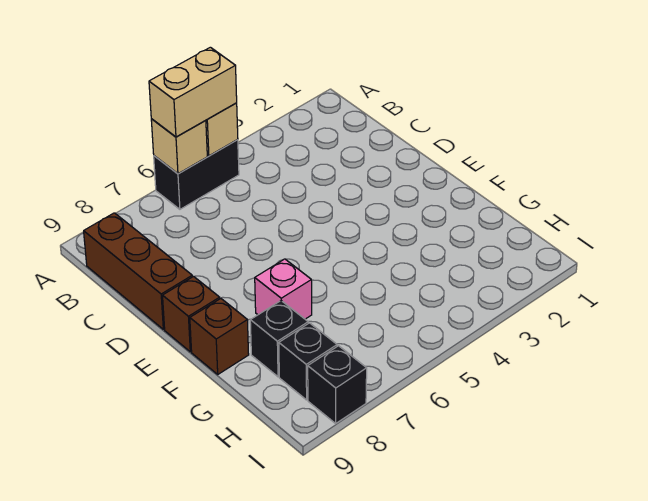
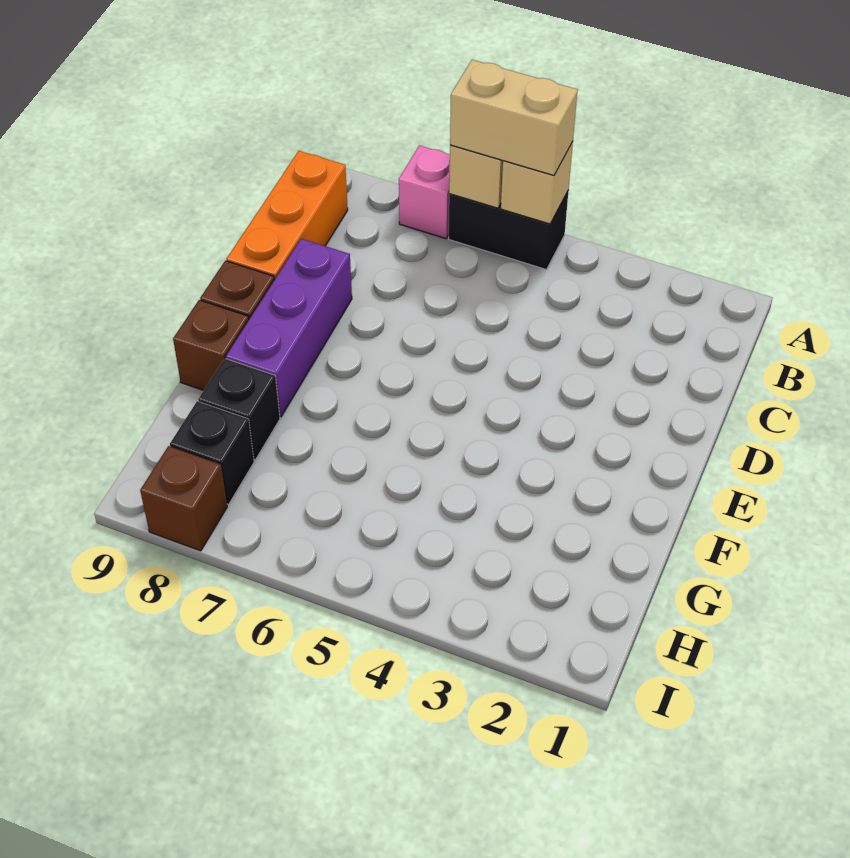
brown brick B9:D9 level 1 -> orange brick B9:D9 level 1
none -> purple brick D8:F8 level 1
pink brick F7 level 1 -> pink brick A7 level 1
black brick I8 level 1 -> brown brick I8 level 1

